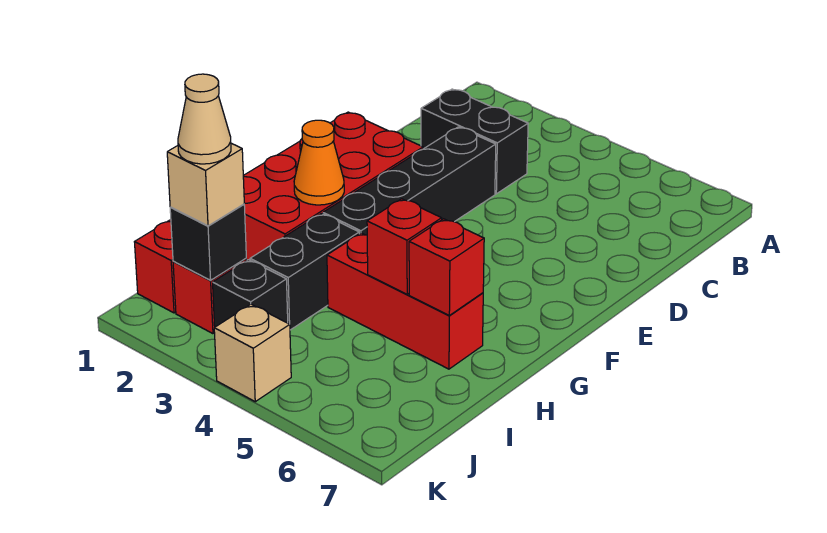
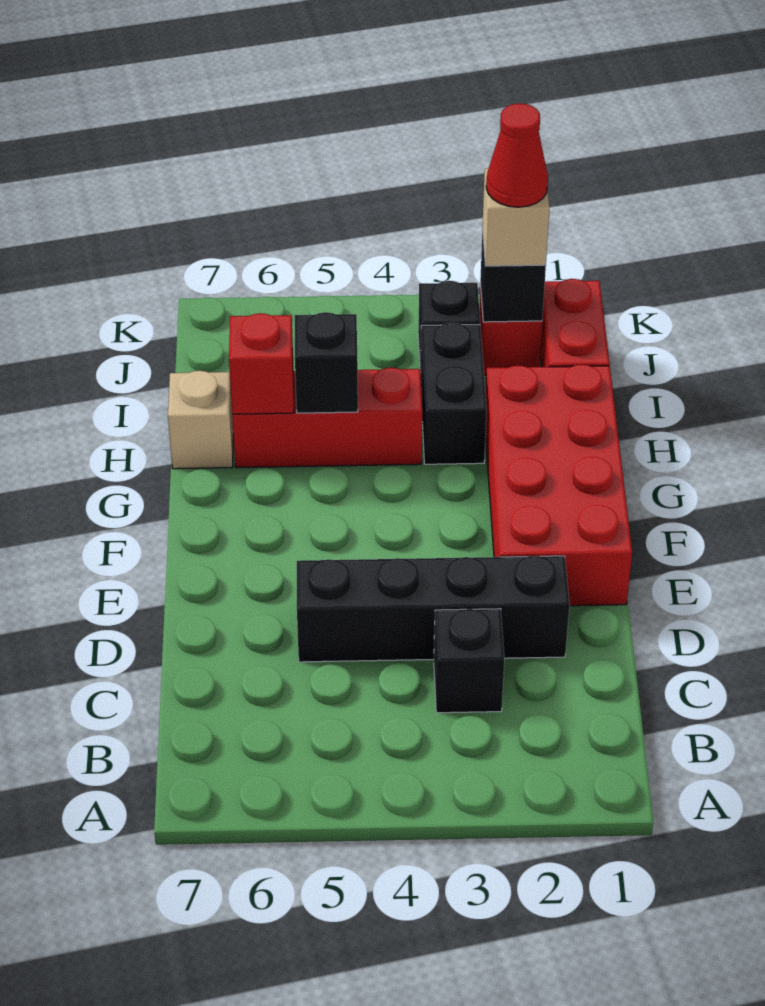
black brick C2:C3 level 1 -> black brick C3 level 1
black brick D3:G3 level 1 -> black brick D2:D5 level 1
orange cone G2 level 2 -> none
red brick H5 level 2 -> black brick H5 level 2
tan cone J2 level 4 -> red cone J2 level 4
tan brick K4 level 1 -> tan brick H7 level 1

